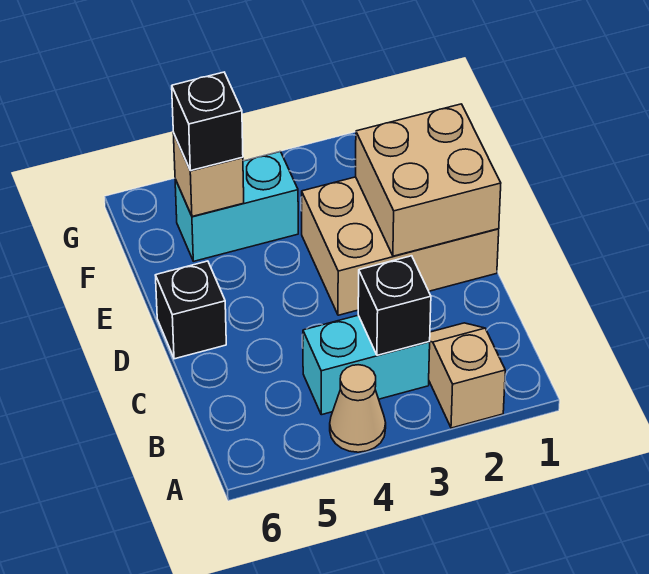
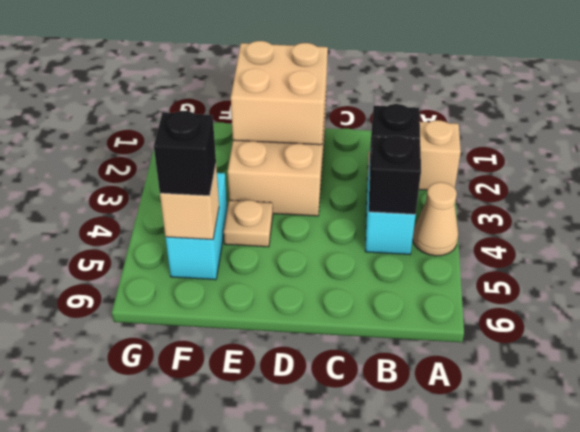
black brick D6 level 1 -> black brick B4 level 2
none -> tan plate E4 level 1

